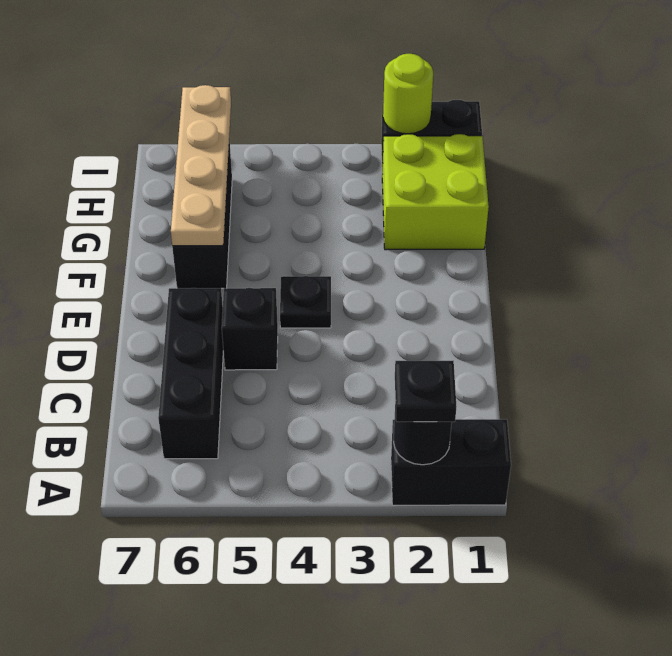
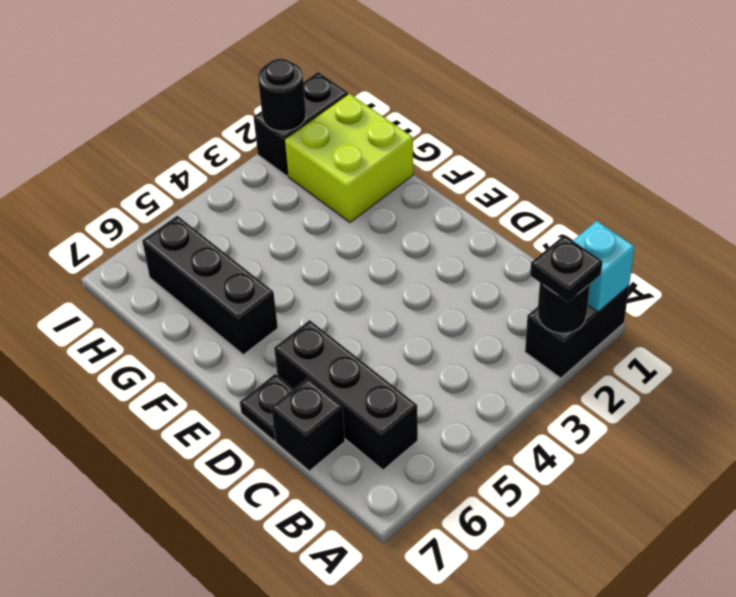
none -> cyan brick A1 level 2
black brick D5 level 1 -> black brick C7 level 1
black plate E4 level 1 -> black plate D7 level 1
tan plate F6:I6 level 2 -> none
lime round brick I2 level 2 -> black round brick I2 level 2

